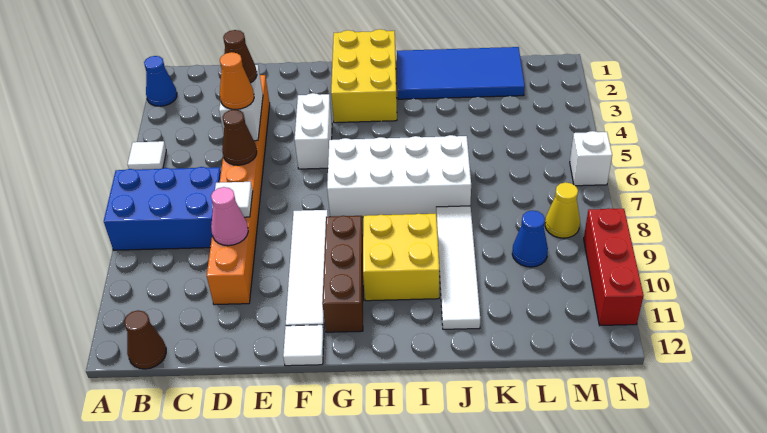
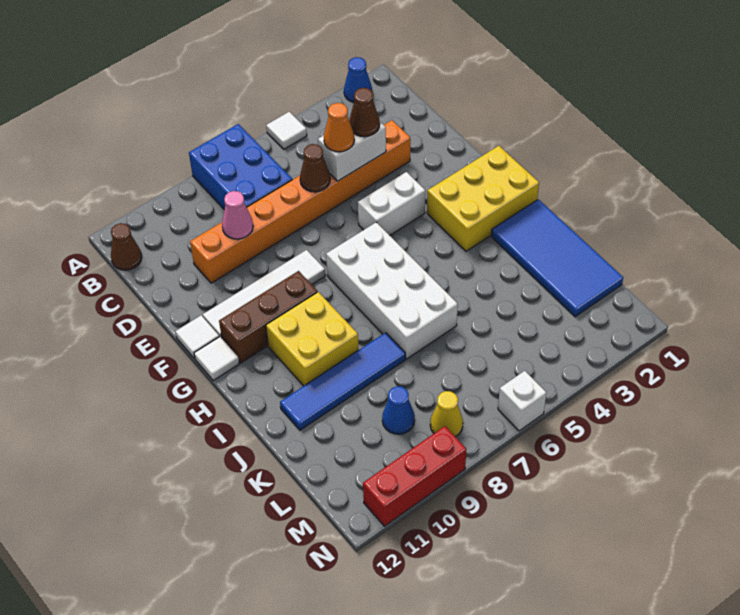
white tile D8 level 2 -> white tile G12 level 1
white tile J8:J11 level 1 -> blue tile J8:J11 level 1

